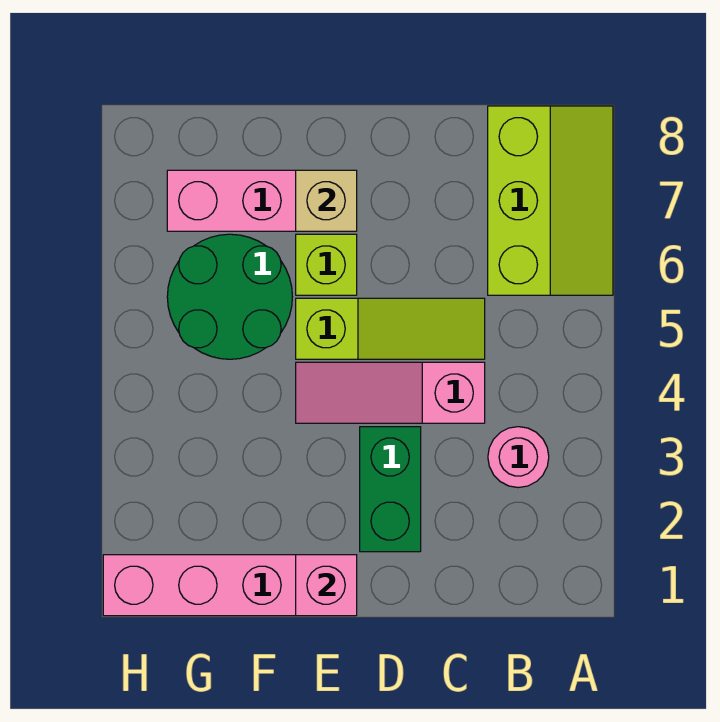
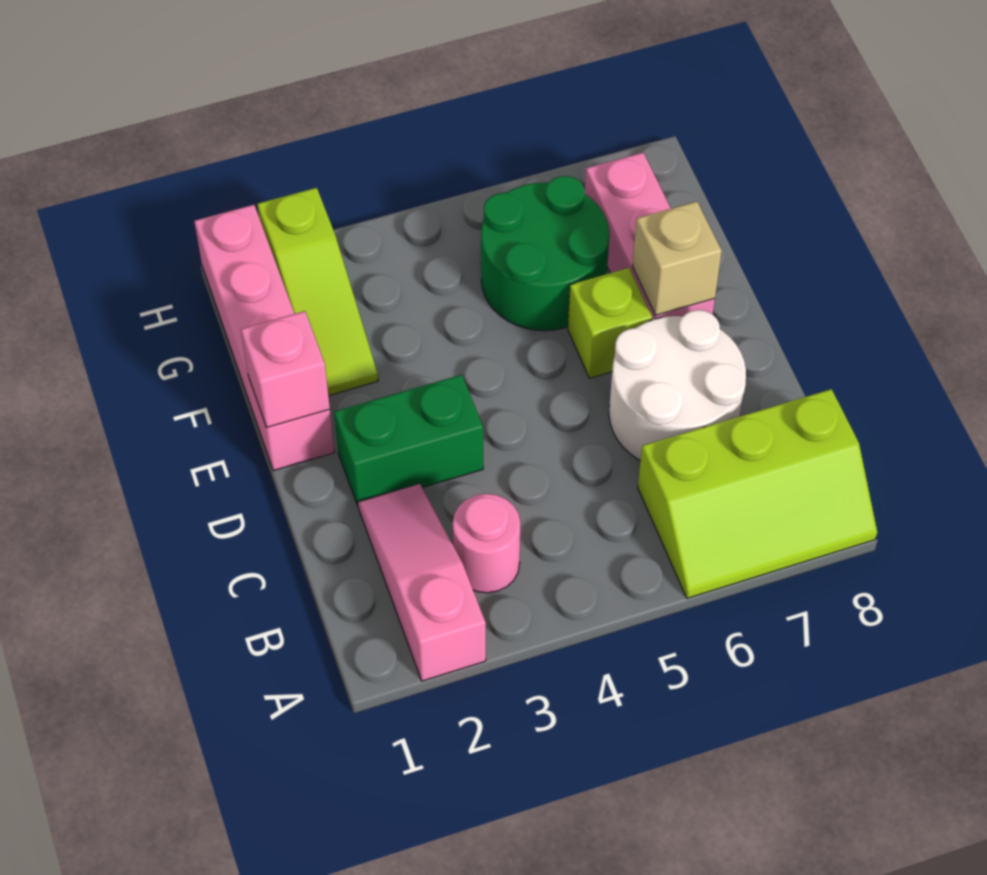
pink slope C4:E4 level 1 top C -> pink slope A2:C2 level 1 top A
lime slope C5:E5 level 1 top E -> lime slope F2:H2 level 1 top H
none -> white round brick C6:D7 level 1

